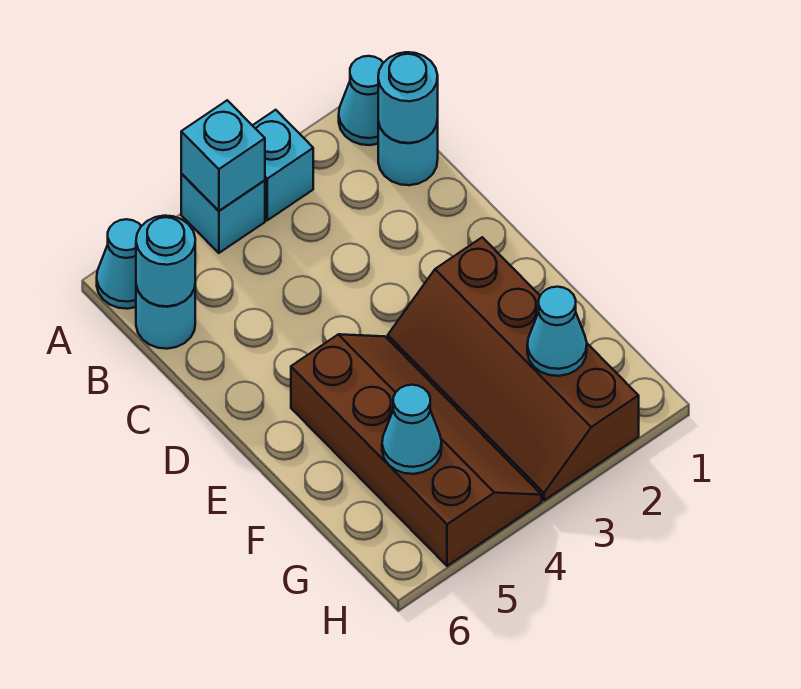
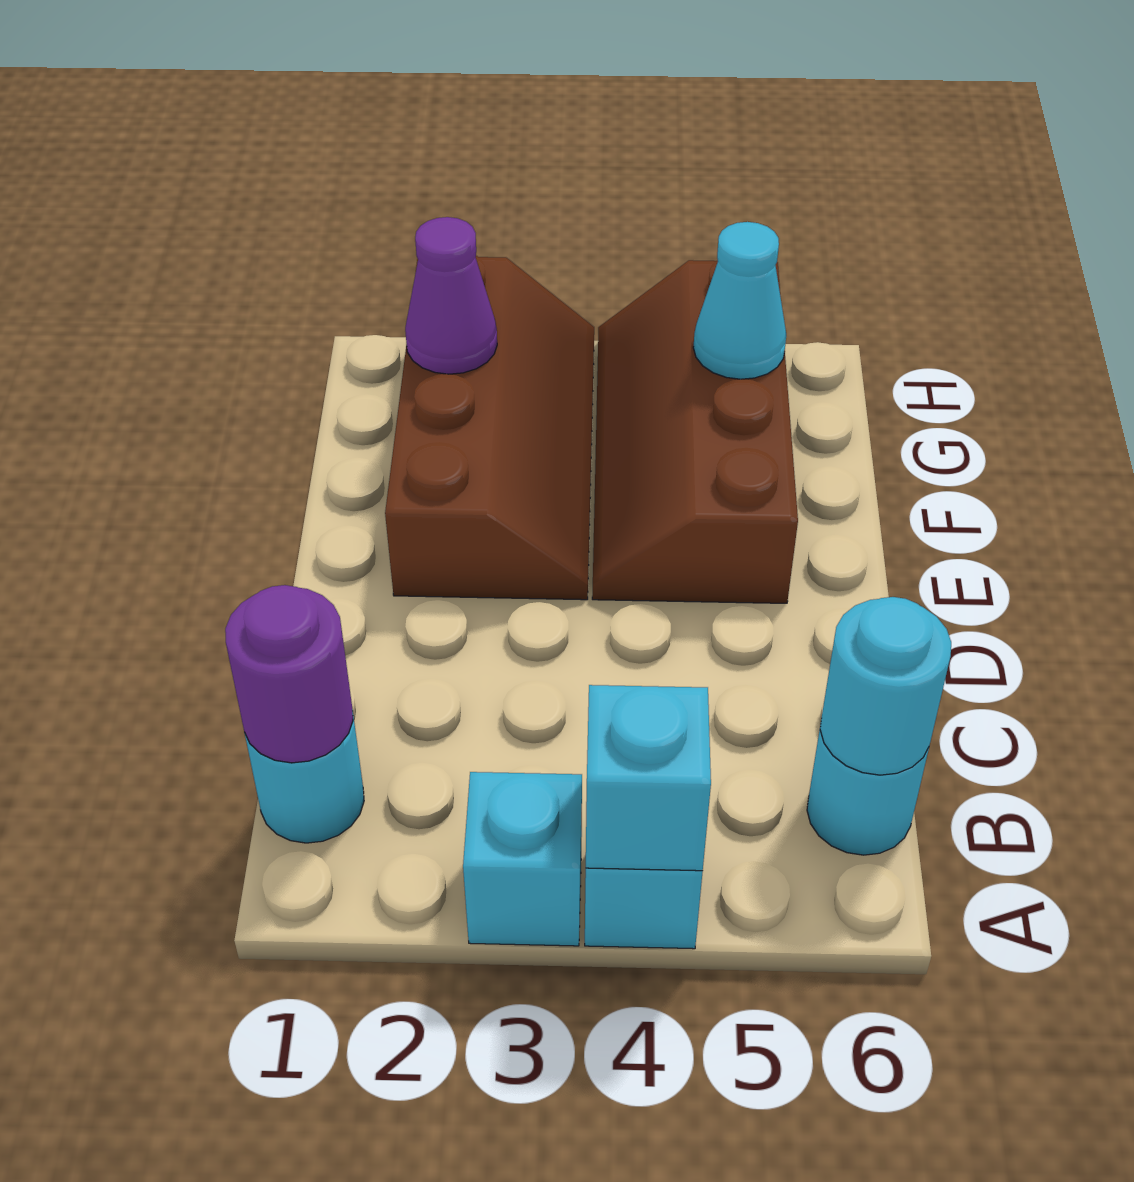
cyan cone A1 level 1 -> none
cyan cone A6 level 1 -> none
cyan round brick B1 level 2 -> purple round brick B1 level 2
cyan cone G2 level 2 -> purple cone G2 level 2

